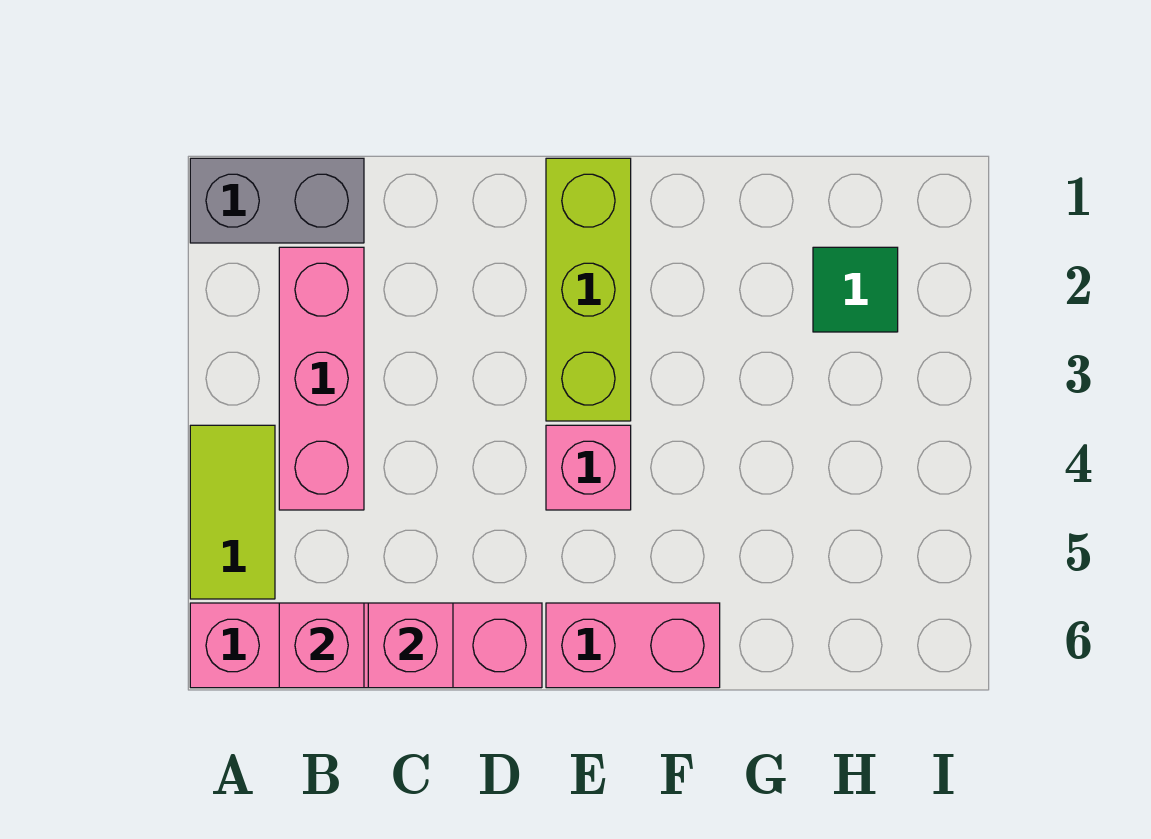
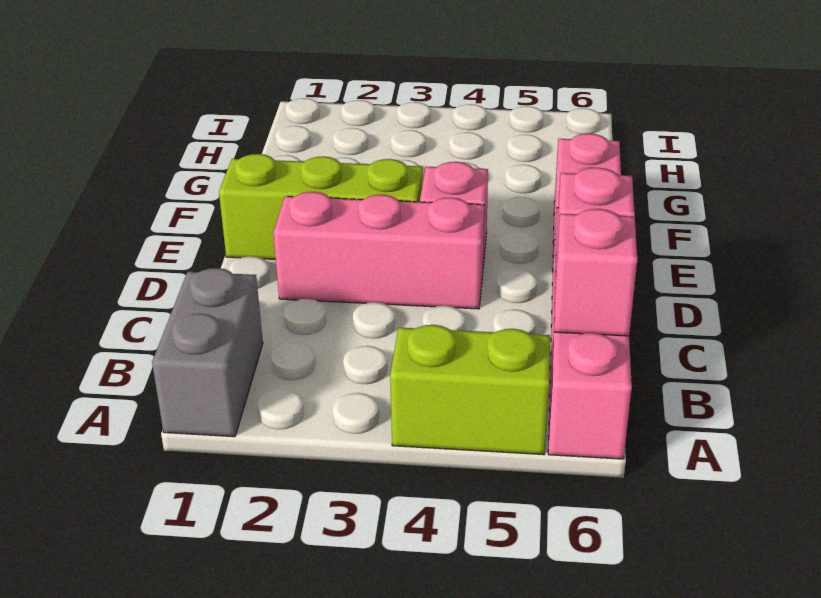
lime tile A4:A5 level 1 -> lime brick A4:A5 level 1
pink brick B2:B4 level 1 -> pink brick D2:D4 level 1
green tile H2 level 1 -> none

